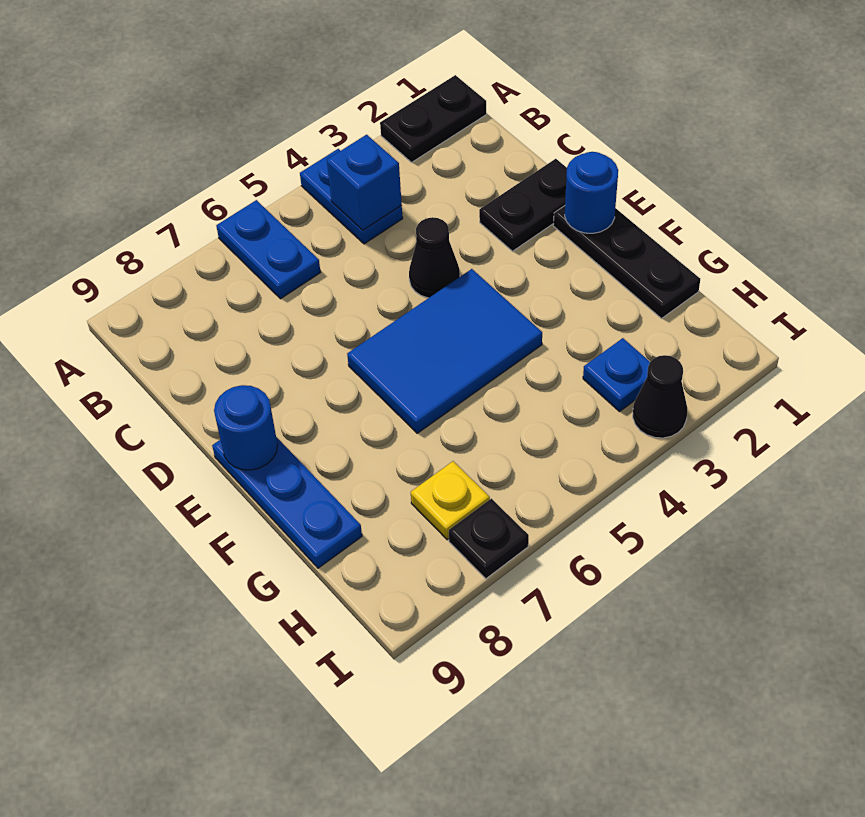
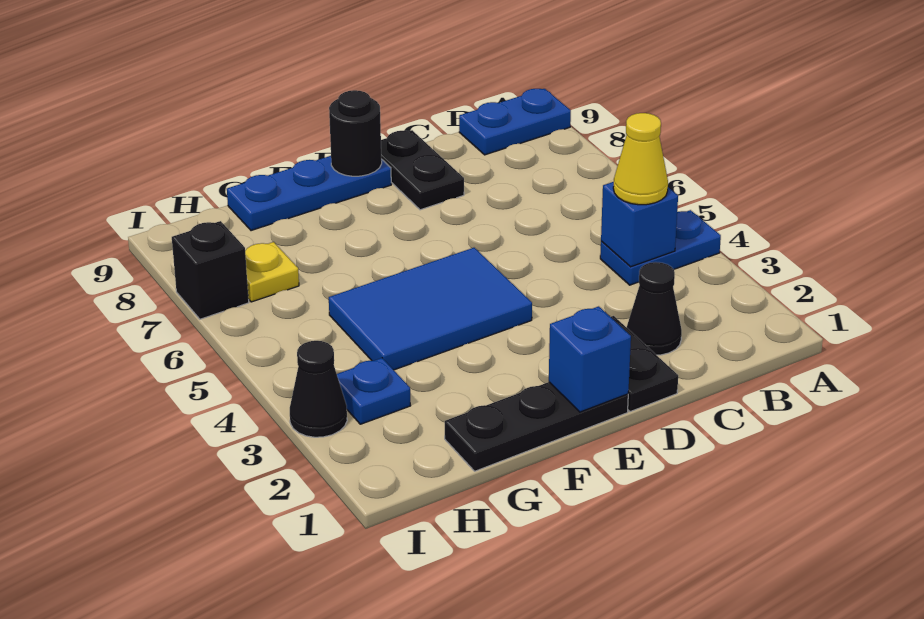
black plate A1:A2 level 1 -> black plate D8:D9 level 1
blue plate A6:B6 level 1 -> blue plate A9:B9 level 1
none -> yellow cone B4 level 3
black cone D4 level 1 -> black cone C2 level 1
blue round brick E1 level 2 -> blue brick E1 level 2
blue tile E4:F6 level 1 -> blue tile E4:G5 level 1
blue round brick E9 level 2 -> black round brick E9 level 2
black plate I7 level 1 -> black brick I7 level 1

